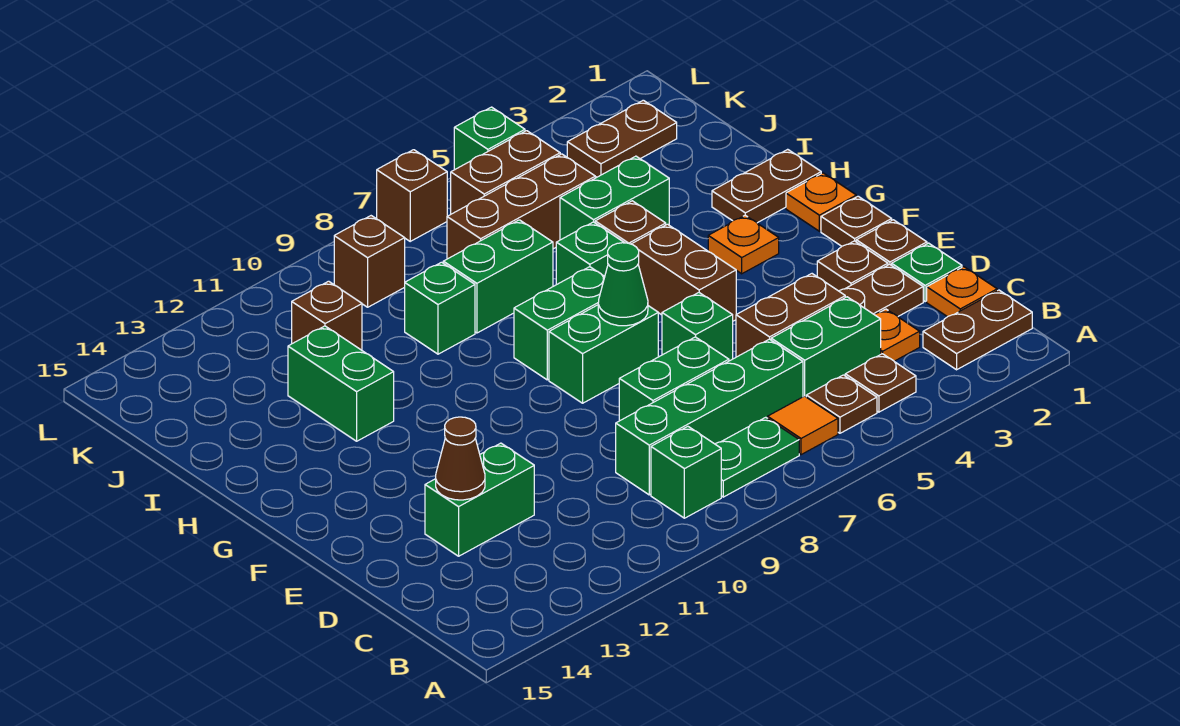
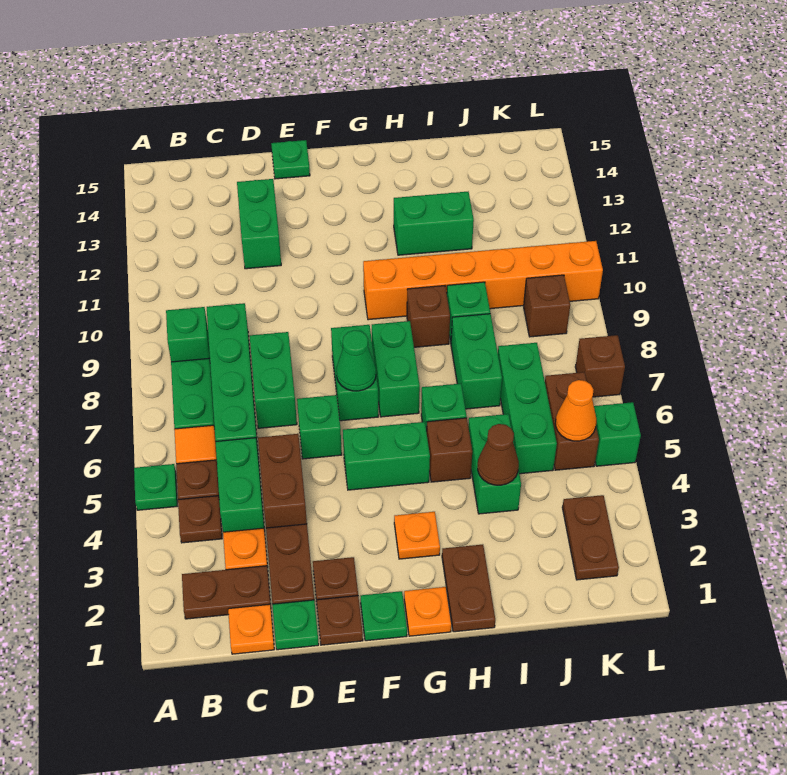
none -> green plate A5 level 1
brown plate B1:B2 level 1 -> brown plate B2:C2 level 1
brown cone D13 level 2 -> brown cone I4 level 2
none -> green plate E15 level 1
brown plate F1 level 1 -> green plate F1 level 1
brown brick F5:G5 level 1 -> green brick F5:G5 level 1
none -> orange brick G10:L10 level 1
brown brick J5:J7 level 1 -> green brick J5:J7 level 1
brown brick J11 level 1 -> brown brick H9 level 1
none -> orange cone K5 level 2

